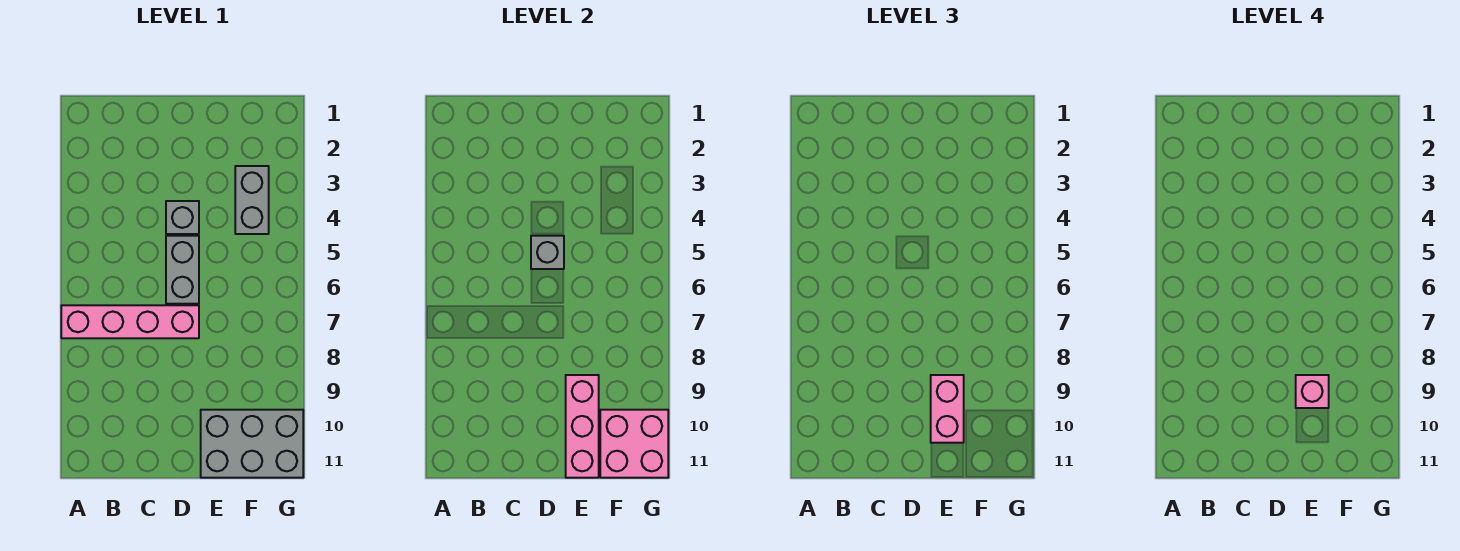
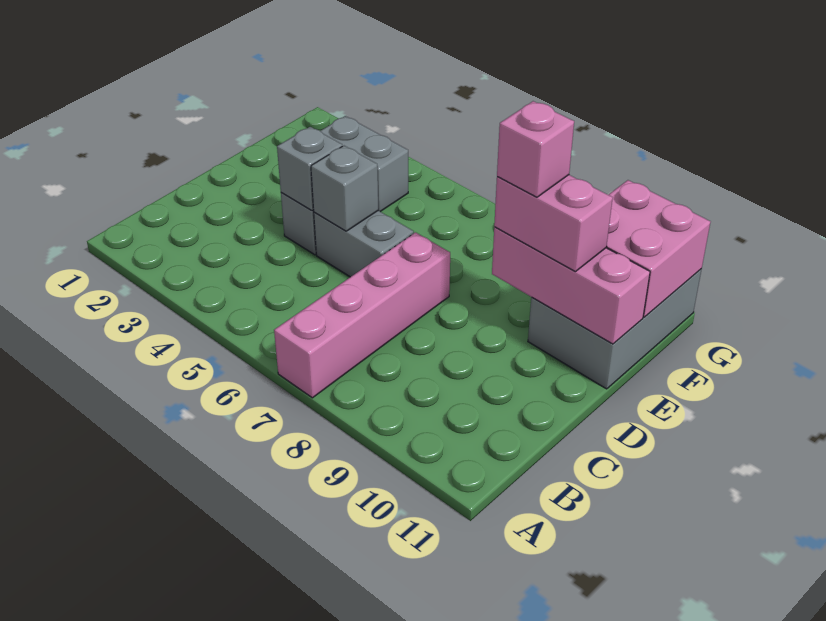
none -> grey brick D4 level 2

